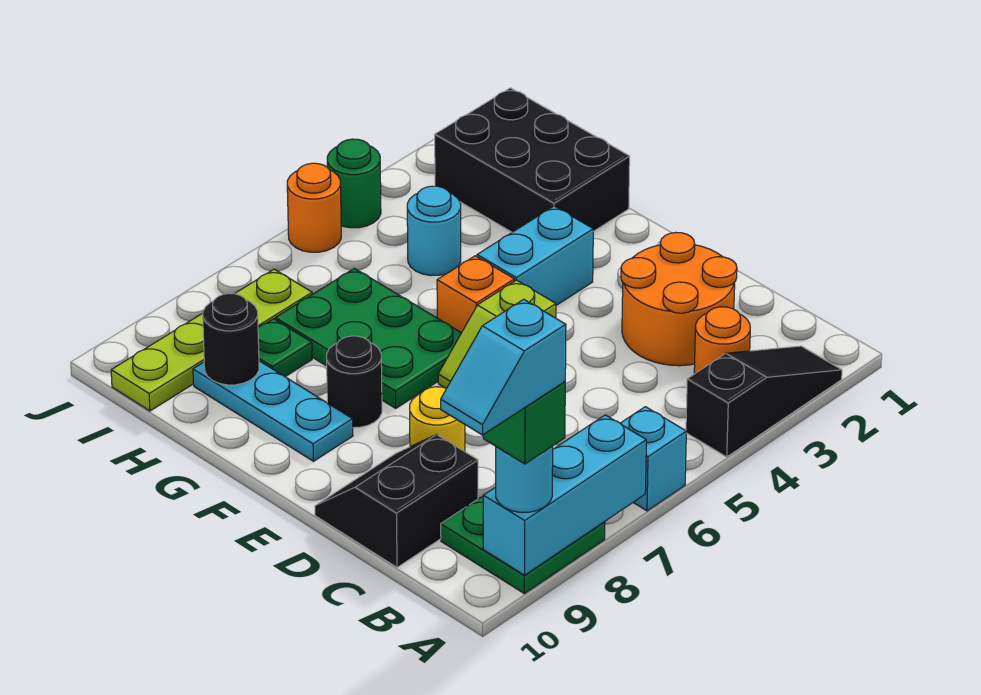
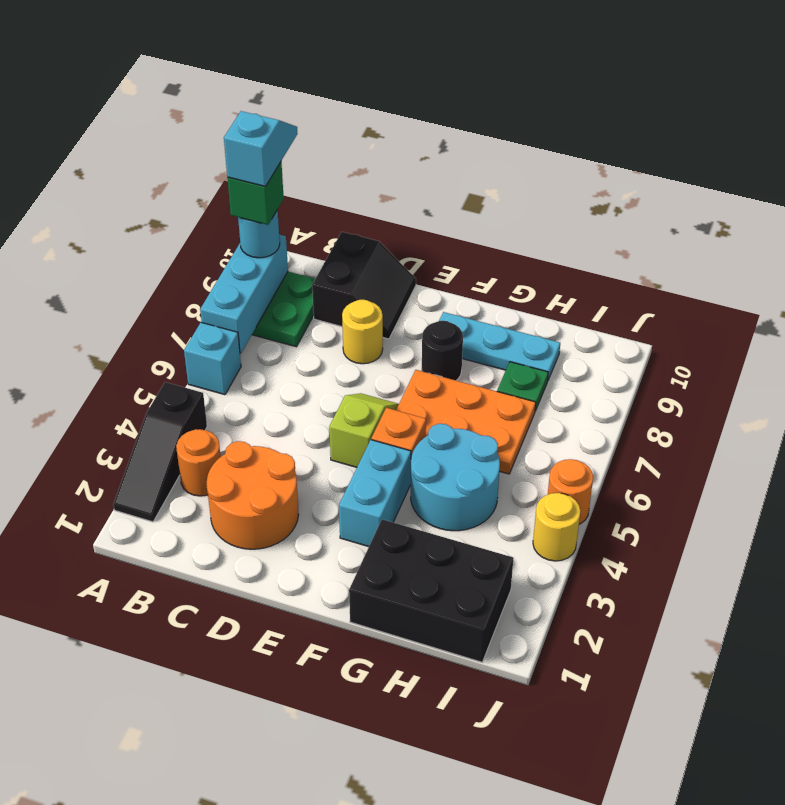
green plate F6:H7 level 1 -> orange plate F6:H7 level 1
cyan round brick H4 level 1 -> cyan round brick G4:H5 level 1
black round brick H9 level 2 -> none
lime plate I7:I10 level 1 -> none
green round brick J4 level 1 -> yellow round brick J4 level 1

